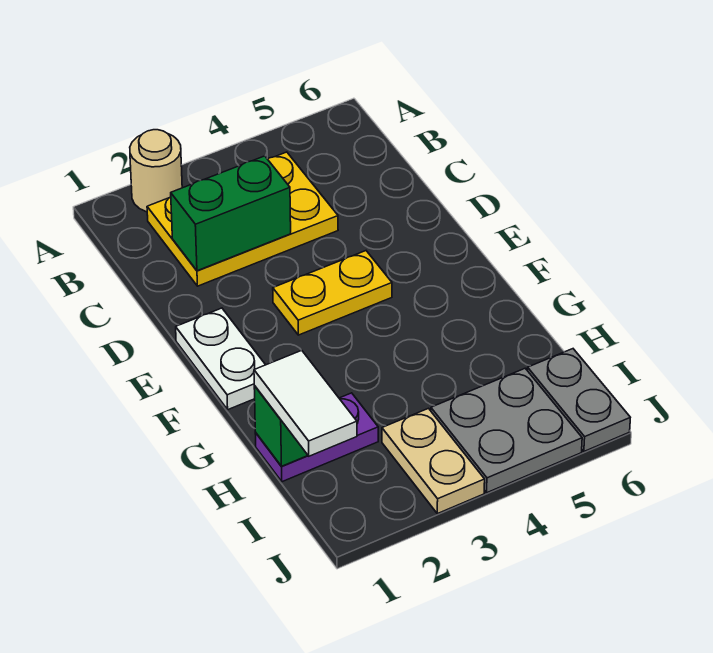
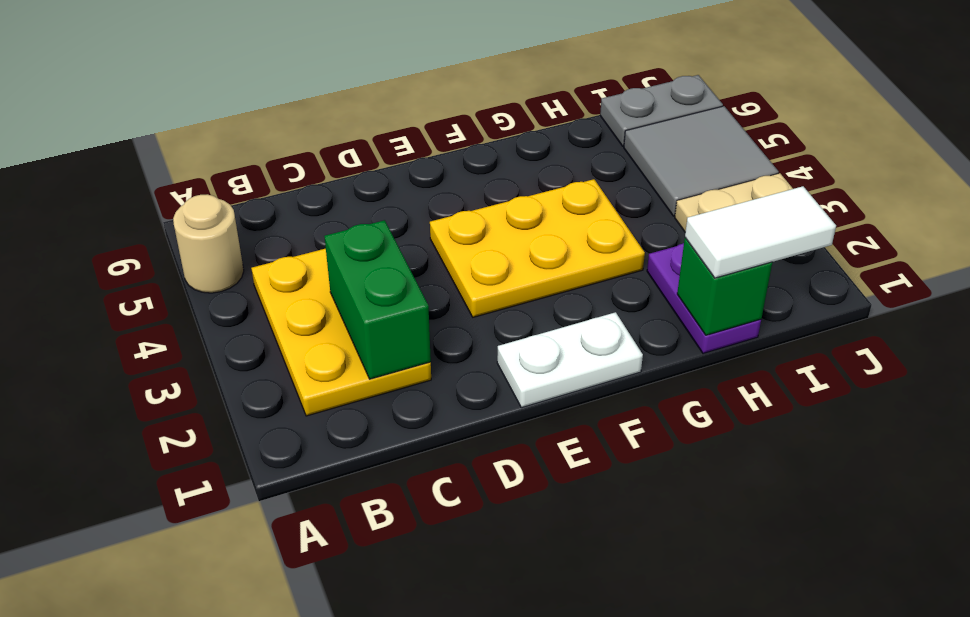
tan round brick A2 level 1 -> tan round brick A5 level 1
yellow plate E3:E4 level 1 -> yellow plate E3:G4 level 1
grey plate I4:J5 level 1 -> grey tile I4:J5 level 1

